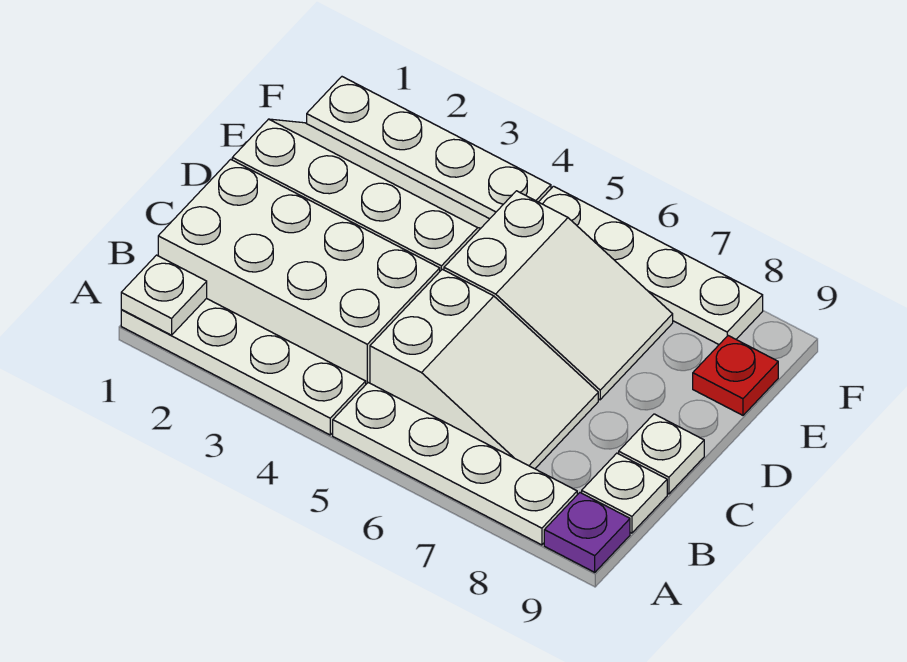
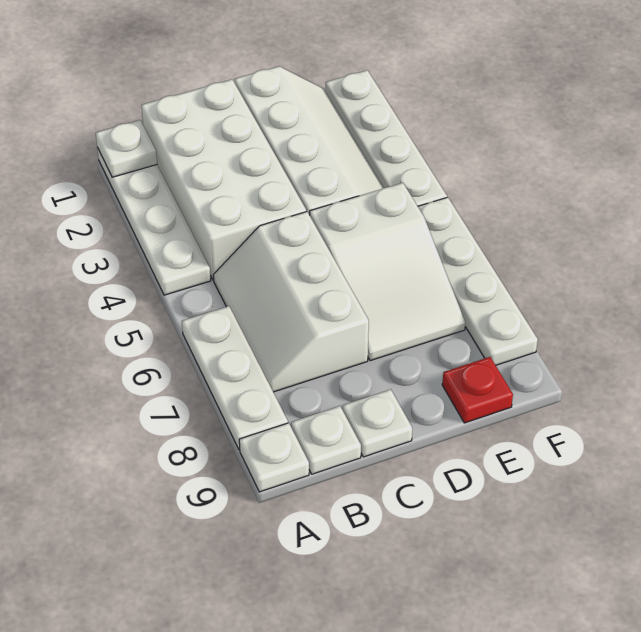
white plate A5:A8 level 1 -> white plate A6:A8 level 1
purple plate A9 level 1 -> white plate A9 level 1
white slope B5:C7 level 1 top 5 -> white slope B5:C7 level 1 top C

